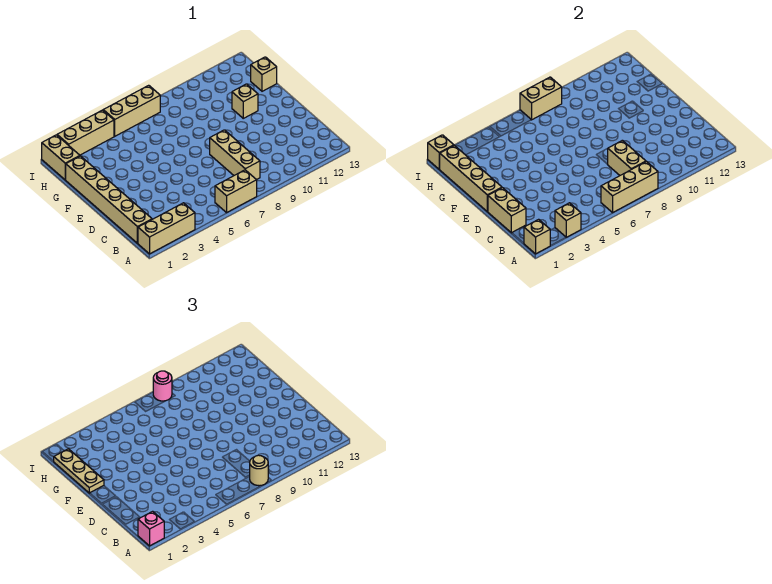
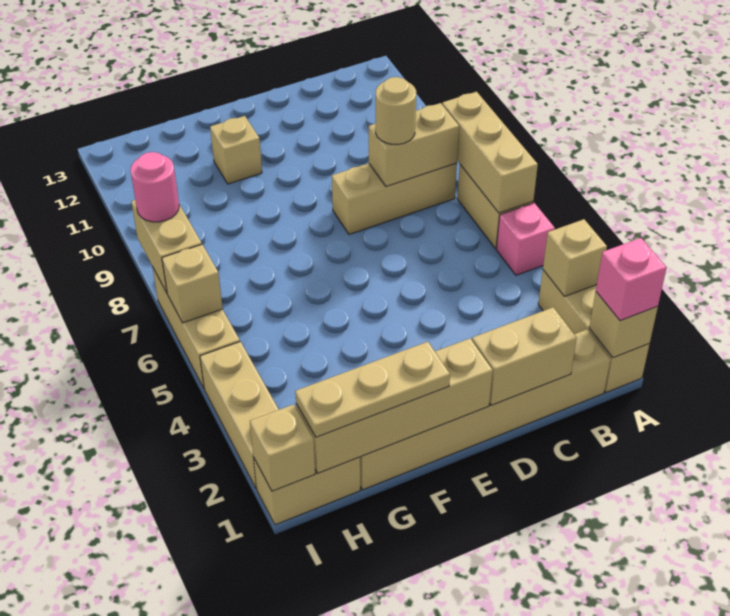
none -> pink brick A5 level 1
tan round brick A8 level 3 -> tan round brick C8 level 3
tan brick G13 level 1 -> tan brick I6 level 2

